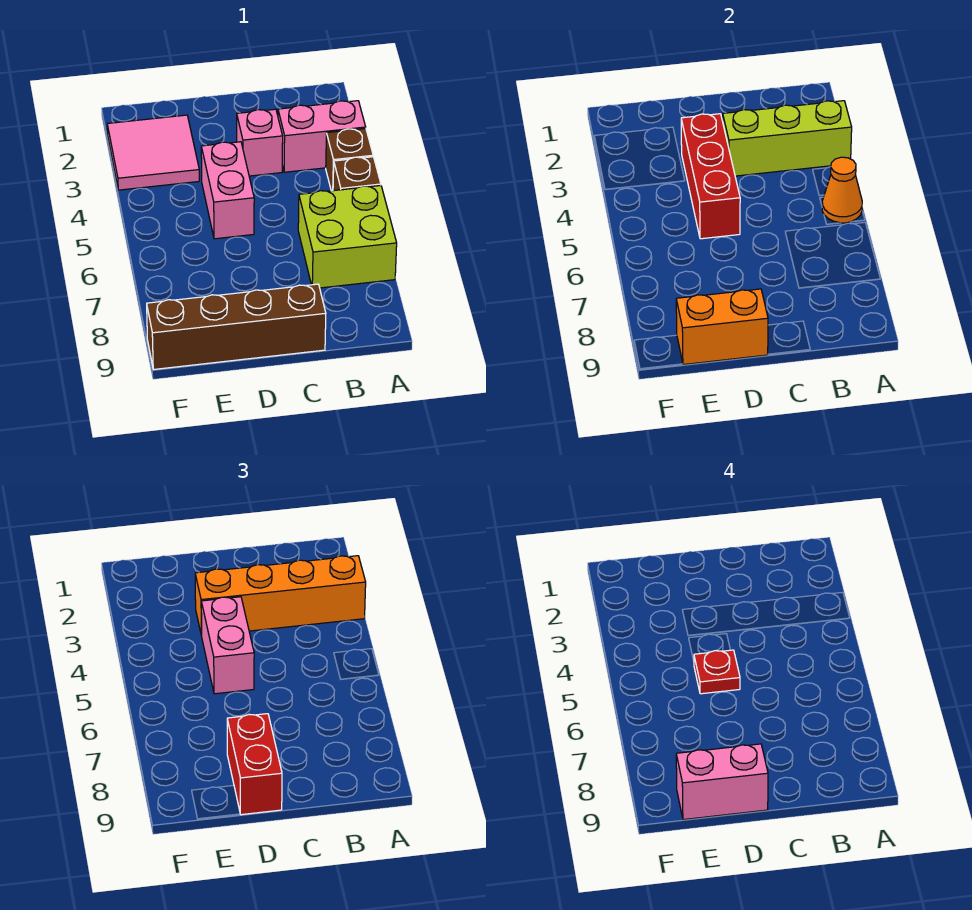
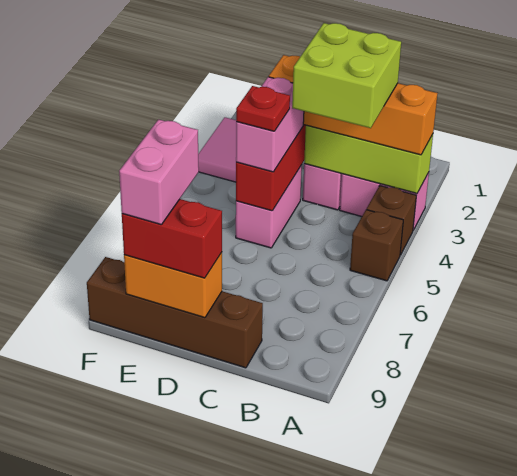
orange cone A5 level 2 -> none
lime brick A6:B7 level 1 -> lime brick B3:C4 level 4
red brick D8:D9 level 3 -> red brick D9:E9 level 3
pink brick D9:E9 level 4 -> pink brick E8:E9 level 4

